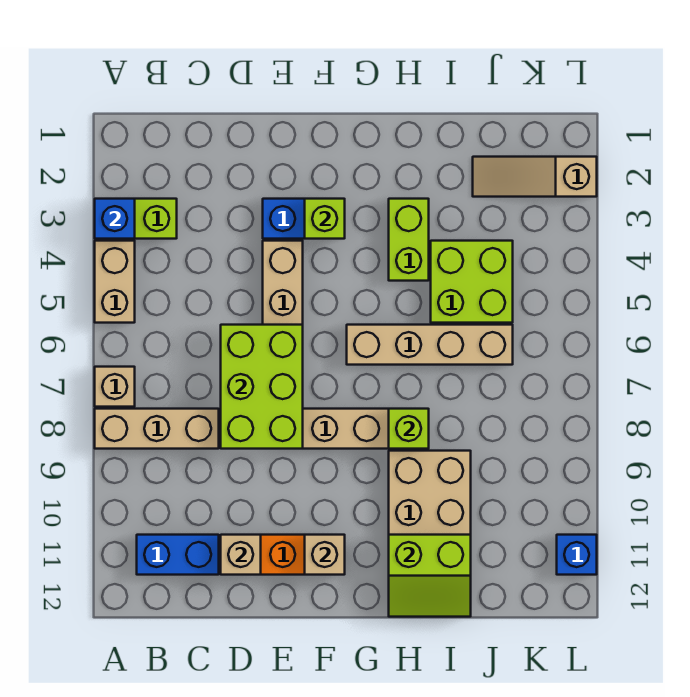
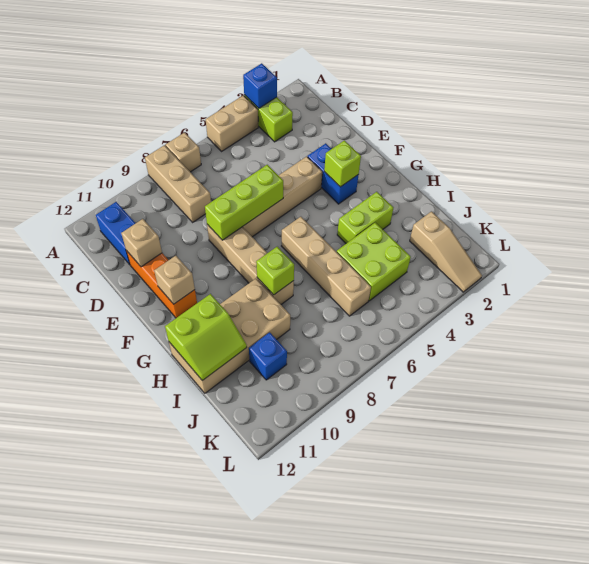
lime brick D6:E8 level 2 -> lime brick E6:E8 level 2
lime slope H11:I12 level 2 top 11 -> lime slope H11:I12 level 2 top H
tan slope J2:L2 level 1 top L -> tan slope J2:L2 level 1 top J
blue brick L11 level 1 -> blue brick J10 level 1

